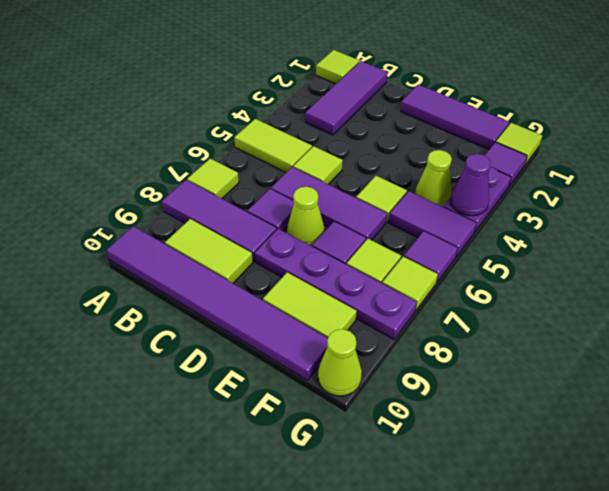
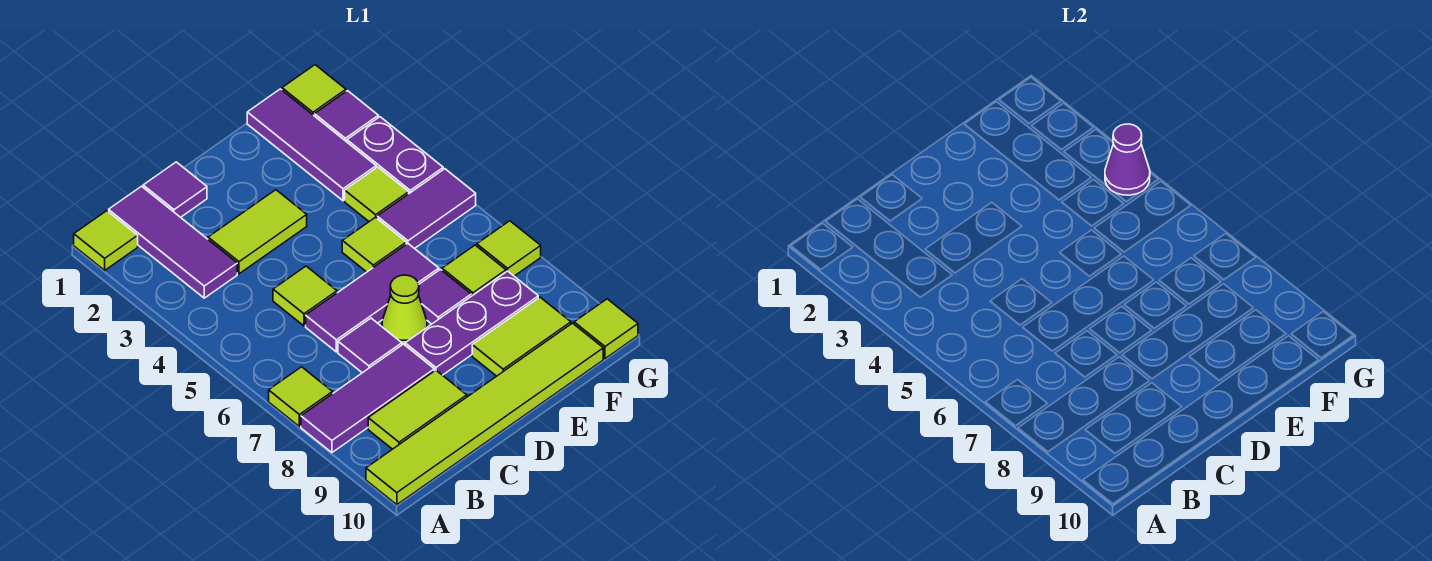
lime tile A5:B5 level 1 -> lime tile C3:D3 level 1
purple tile A10:F10 level 1 -> lime tile A10:F10 level 1
purple tile D1:F1 level 1 -> purple tile F1:F3 level 1
purple plate D8:G8 level 1 -> purple plate D8:F8 level 1
lime cone F4 level 1 -> lime tile F4 level 1
purple tile G6 level 1 -> purple tile C1 level 1
lime cone G10 level 1 -> lime tile G10 level 1

